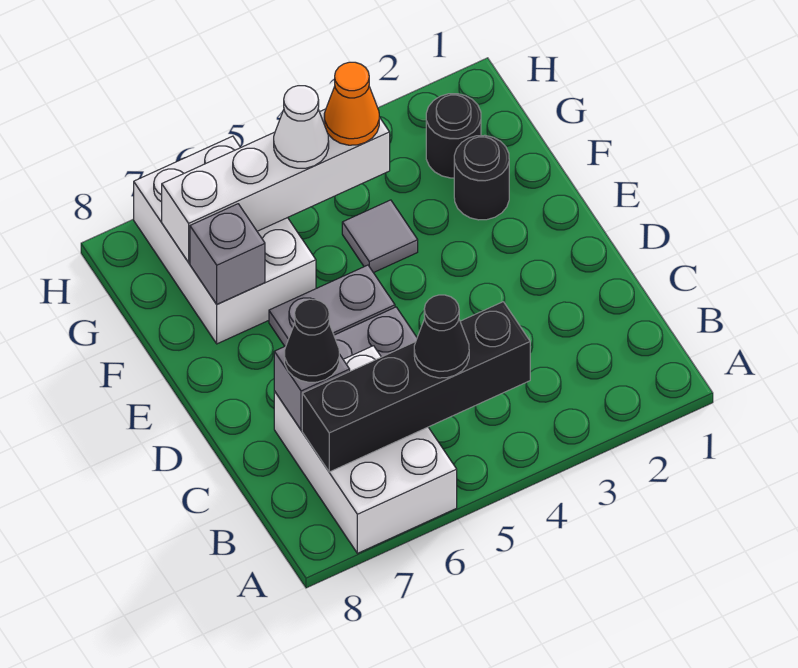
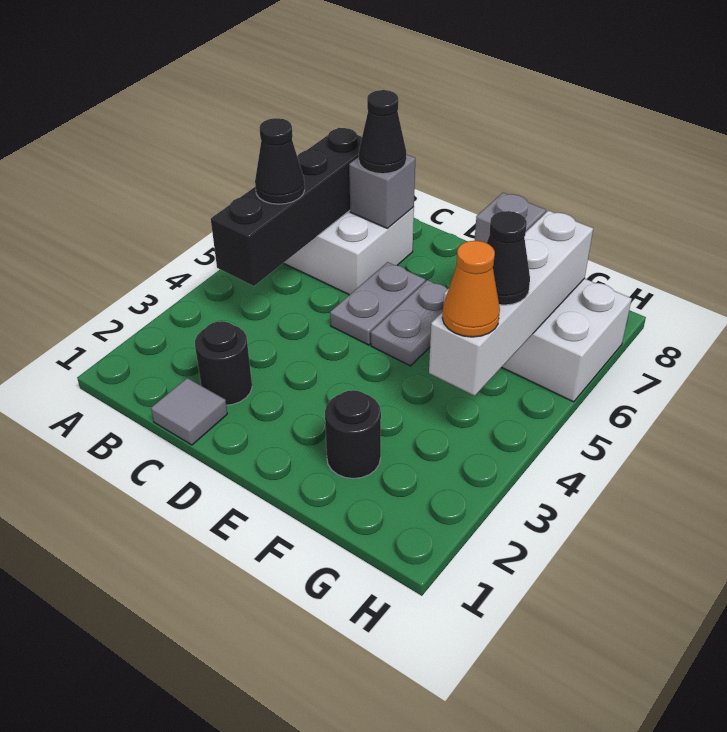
grey tile F4 level 1 -> grey tile C1 level 1
black round brick G2 level 1 -> black round brick C2 level 1
white cone G5 level 3 -> black cone G5 level 3

